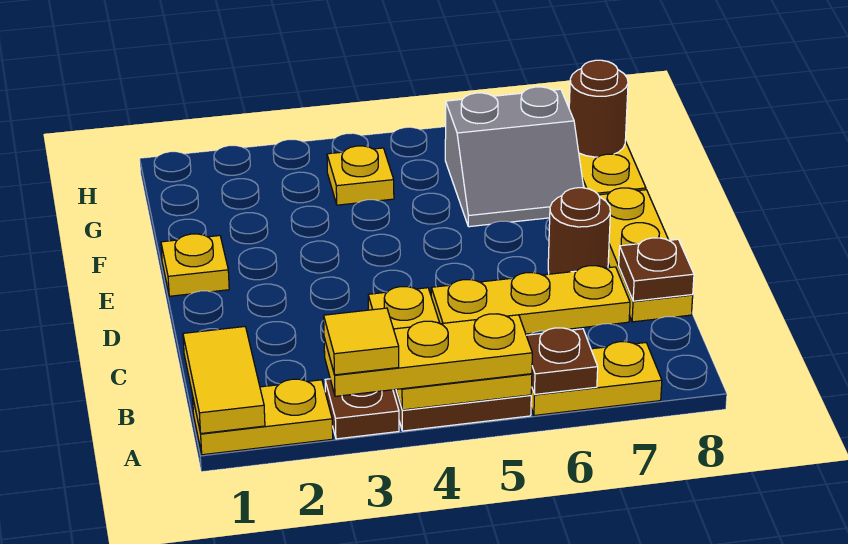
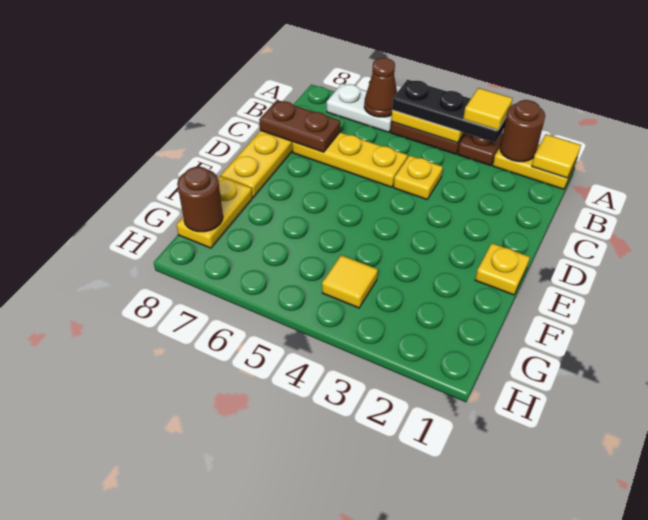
yellow tile A1:B1 level 2 -> yellow tile A1 level 2
yellow plate A3:A5 level 3 -> black plate A3:A5 level 3
yellow plate A6:A7 level 1 -> white plate A6:A7 level 1
brown plate A6 level 2 -> brown cone A6 level 2
brown plate C8 level 2 -> brown plate C7:C8 level 2
brown round brick D7 level 1 -> brown round brick A2 level 2
grey slope F6:G7 level 1 top G -> none
yellow plate G4 level 1 -> yellow tile G4 level 1

